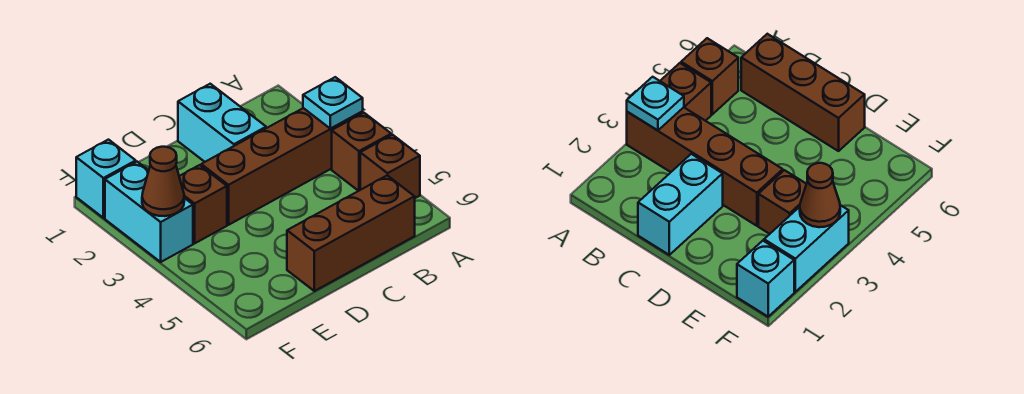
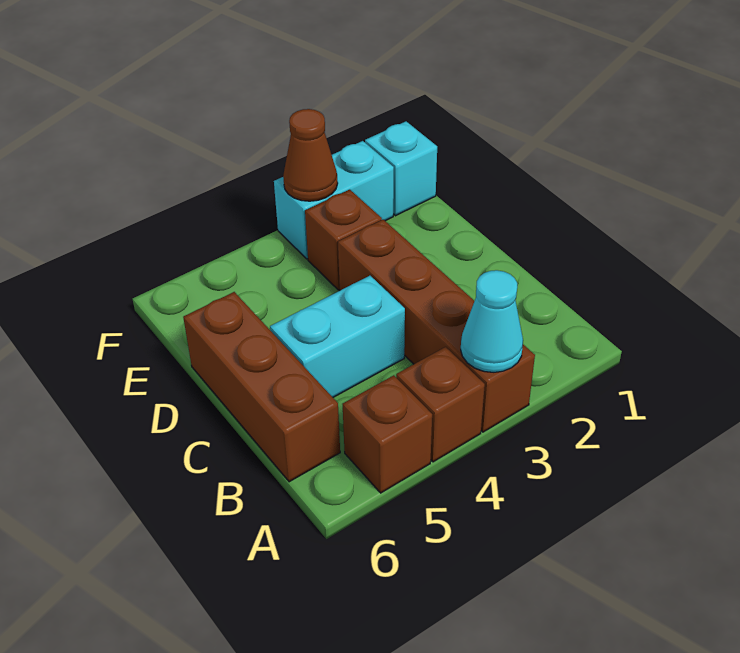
cyan plate A3 level 2 -> cyan cone A3 level 2
cyan brick C1:C2 level 1 -> cyan brick C4:C5 level 1

